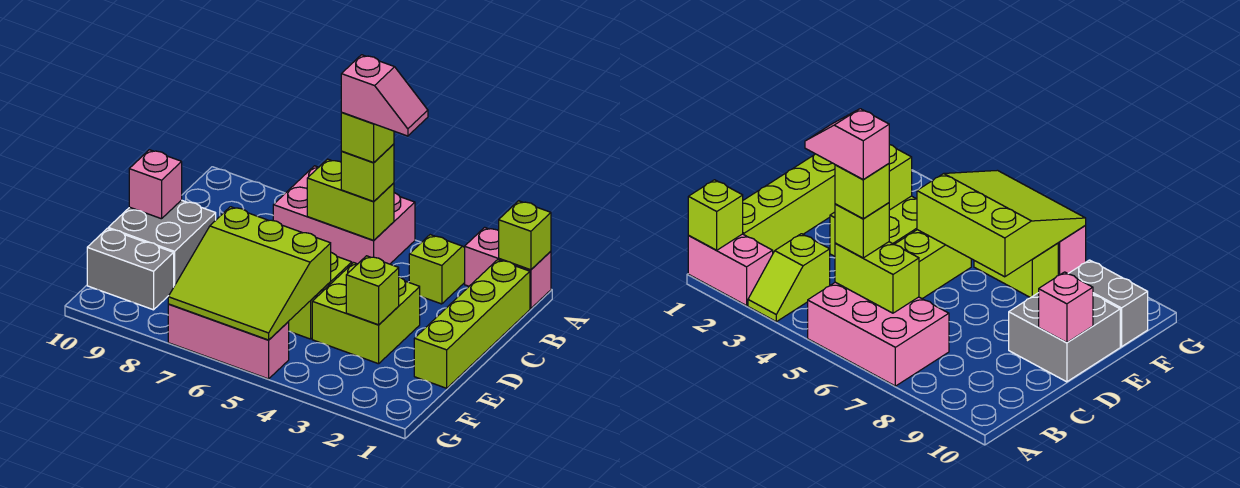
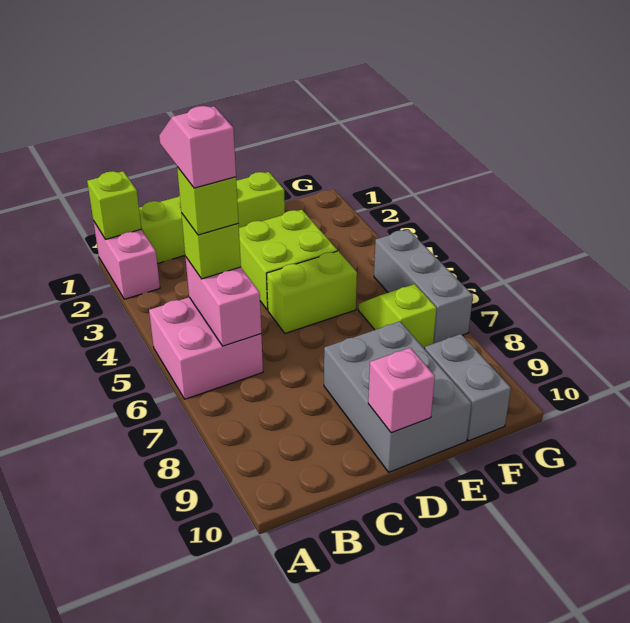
lime slope A3:B3 level 1 top B -> none
pink brick A5:B7 level 1 -> pink brick A5:B6 level 1
lime brick B5:B6 level 2 -> pink brick B5:B6 level 2
grey brick D9:E10 level 1 -> grey brick D8:E10 level 1
lime brick E3 level 2 -> none
lime slope E5:G7 level 2 top E -> none
pink brick G5:G7 level 1 -> grey brick G5:G7 level 1

